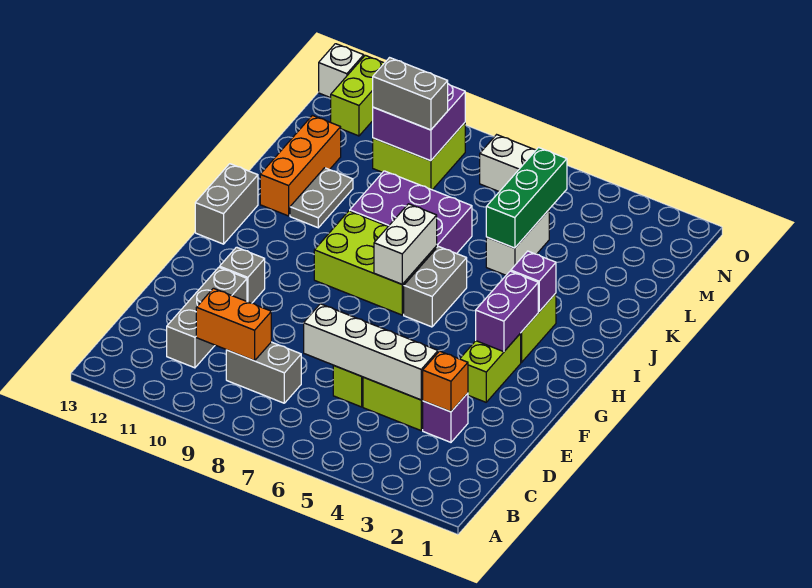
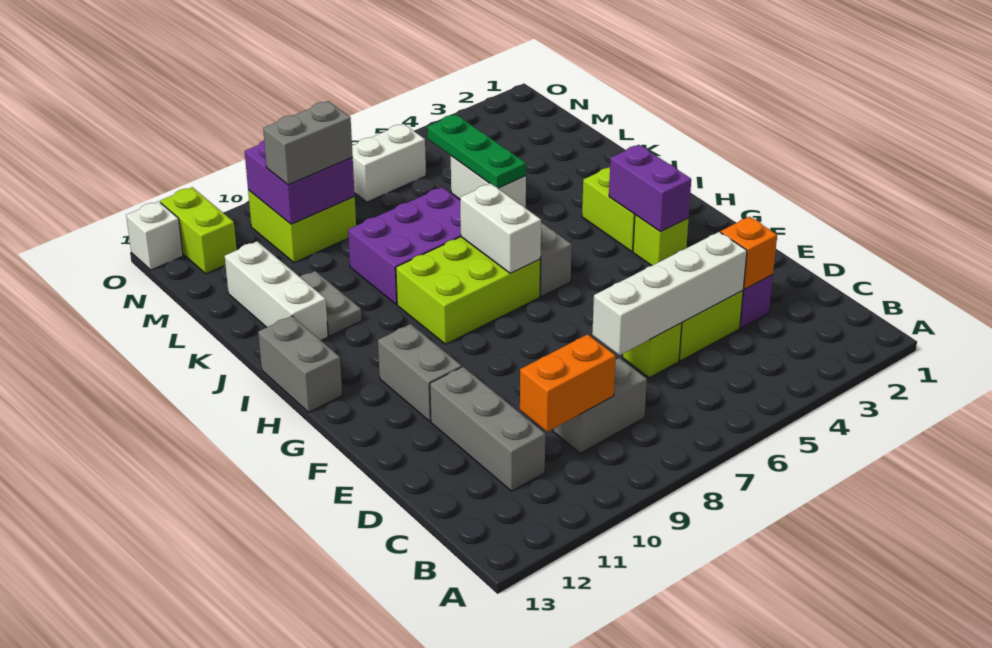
lime brick F3:G3 level 1 -> lime brick G3 level 1
grey brick F11 level 1 -> grey brick F11:G11 level 1
purple brick I3 level 2 -> none
orange brick J12:L12 level 1 -> white brick J12:L12 level 1
green brick K5:M5 level 2 -> green plate K5:M5 level 2

